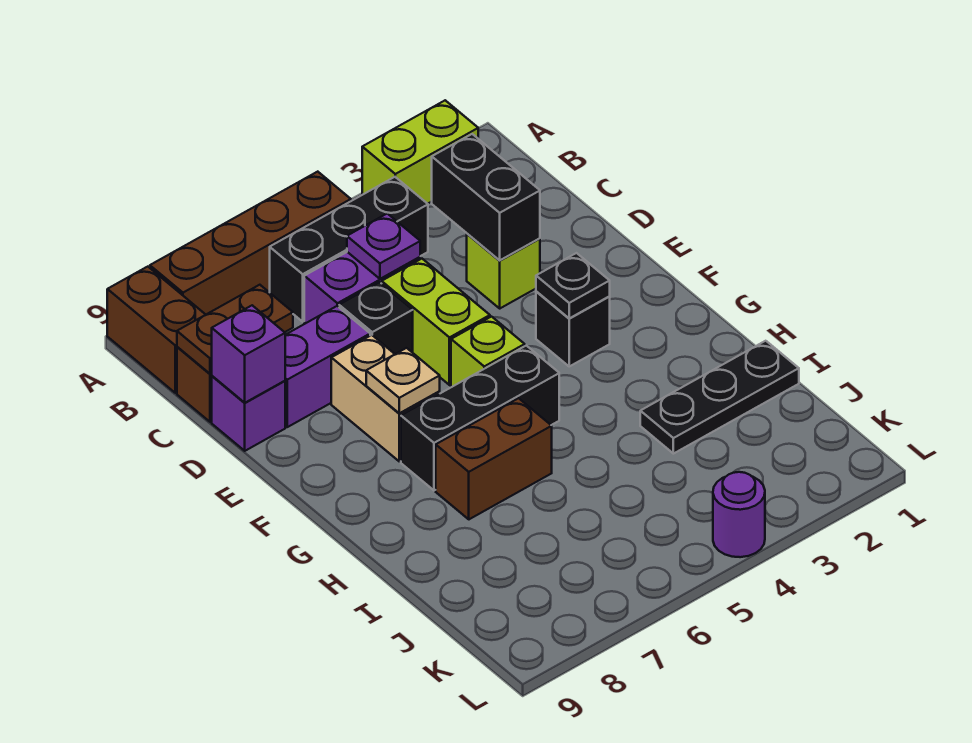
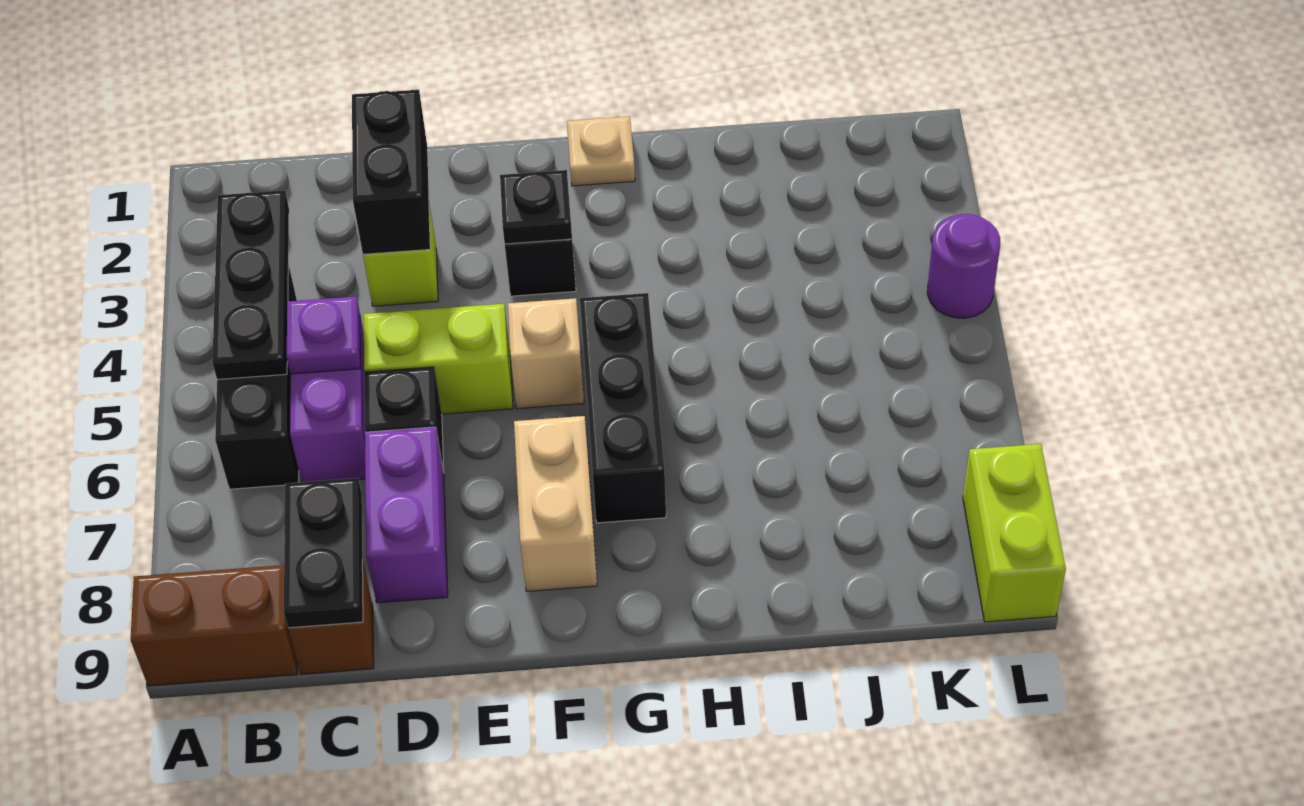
lime brick A2:A3 level 1 -> lime brick L8:L9 level 1
brown brick A5:A8 level 1 -> none
black brick C3:D3 level 2 -> black brick D2:D3 level 2
brown plate C8:C9 level 2 -> black plate C8:C9 level 2
purple brick D9 level 1 -> none
purple brick D9 level 2 -> none
tan brick E7:F7 level 1 -> tan brick F7:F8 level 1
lime brick F5 level 1 -> tan brick F5 level 1
tan plate F7 level 2 -> tan plate G1 level 1
brown brick H6:H7 level 1 -> none
black plate I1:I3 level 1 -> black plate B3:B5 level 2

